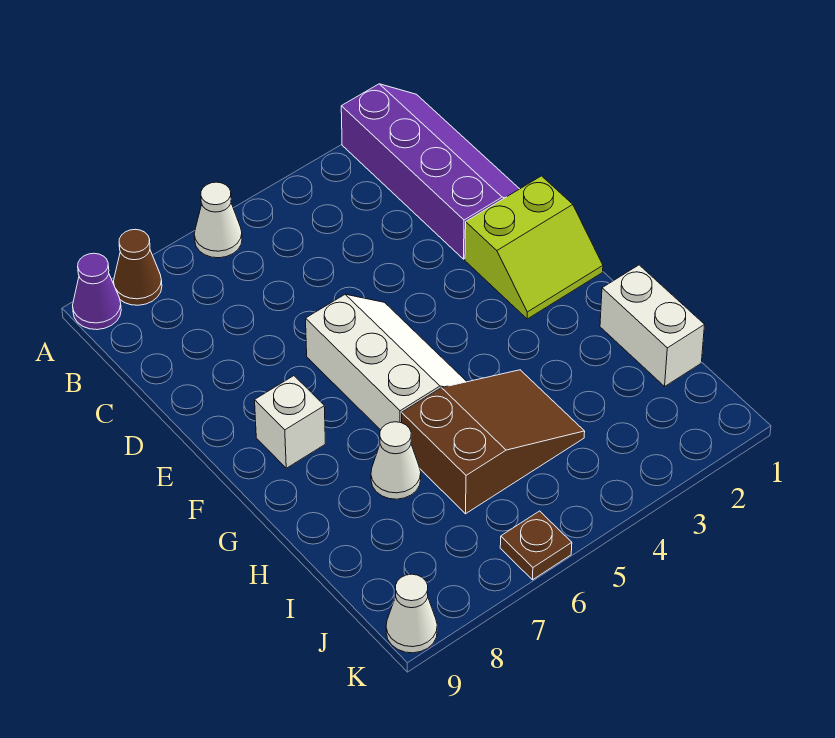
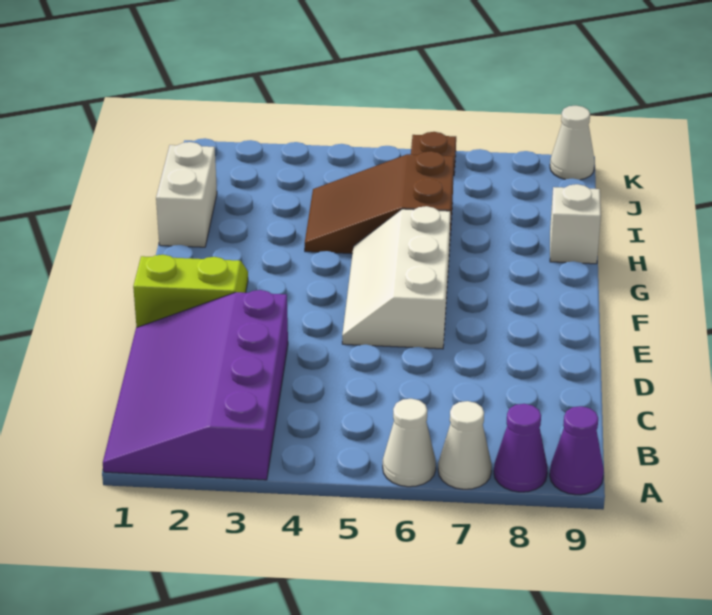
purple slope A1:D2 level 1 top 2 -> purple slope A1:D3 level 1 top 3
brown cone A8 level 1 -> purple cone A8 level 1
white brick F8 level 1 -> white brick H9 level 1
white cone H7 level 1 -> white cone A7 level 1

